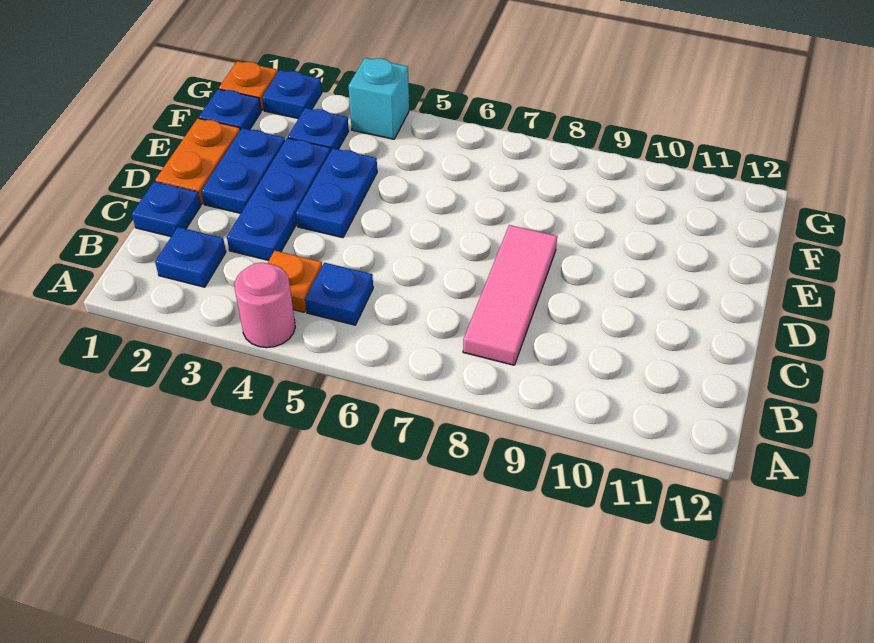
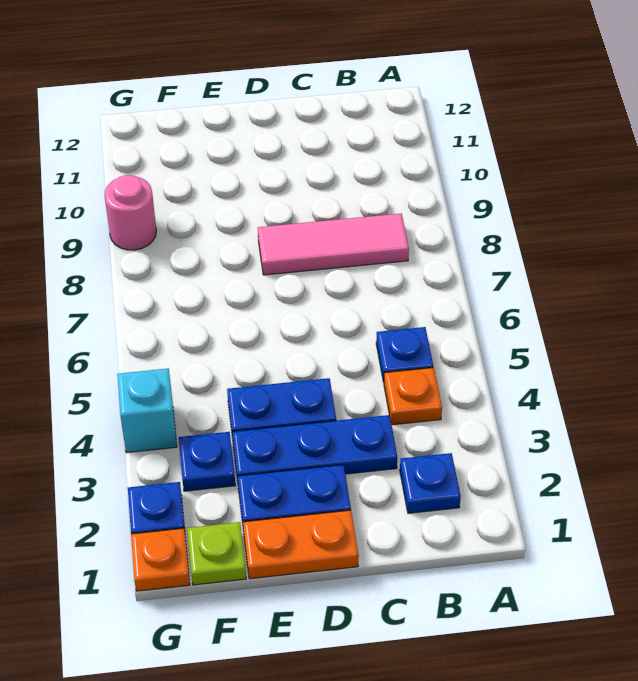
pink round brick A4 level 1 -> pink round brick G9 level 1
blue plate C1 level 1 -> none
blue plate F1 level 1 -> lime plate F1 level 1

